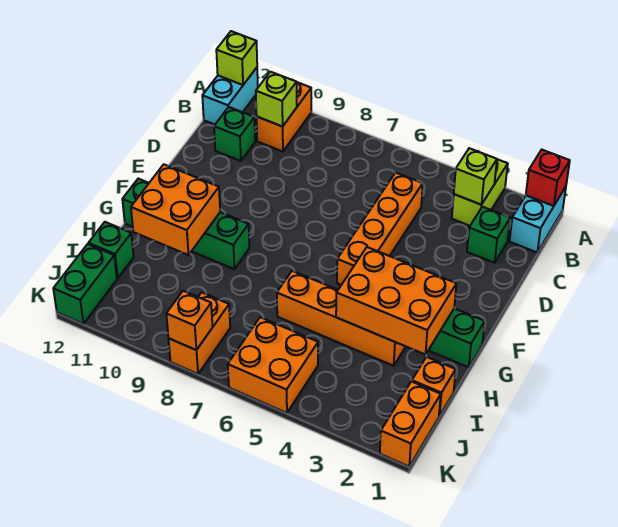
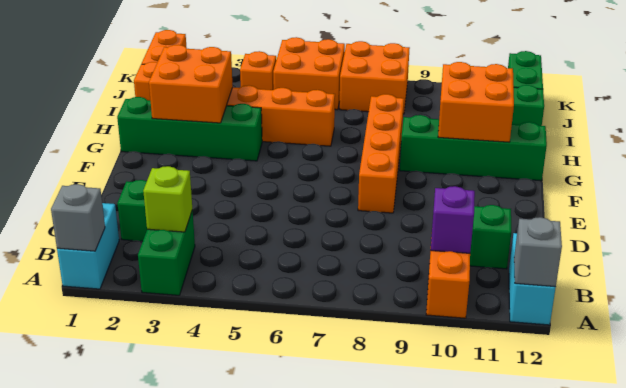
red brick A1 level 2 -> grey brick A1 level 2
lime brick A3:B3 level 1 -> green brick A3:B3 level 1
lime brick A12 level 2 -> grey brick A12 level 2
lime brick B10 level 2 -> purple brick B10 level 2
orange brick C5:F5 level 1 -> orange brick E8:H8 level 1
orange brick G2:H4 level 2 -> orange brick G2:H3 level 2
orange brick J8:K8 level 1 -> orange brick J7:K8 level 1
orange brick K8 level 2 -> orange brick J4 level 1

